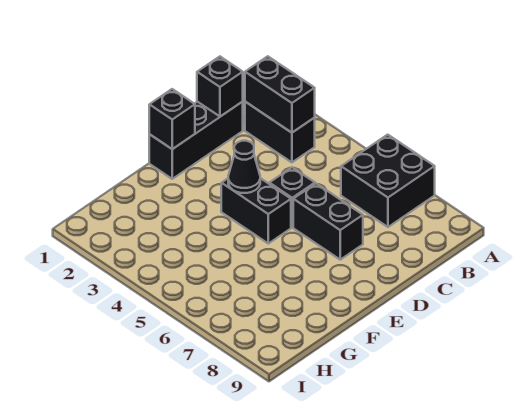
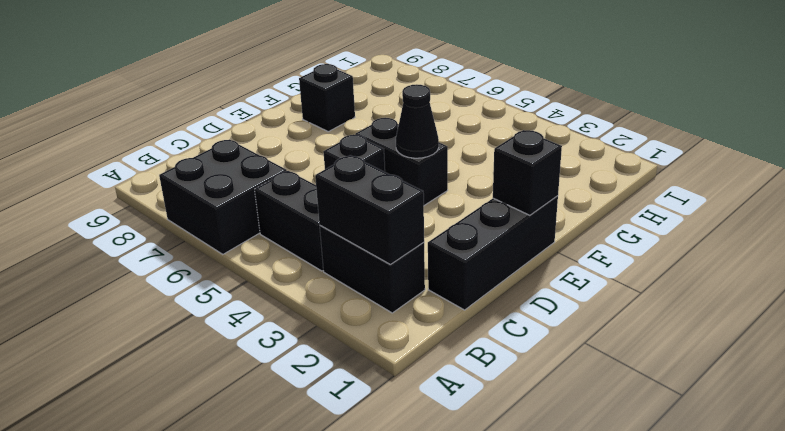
black brick C1 level 2 -> black brick F8 level 1
black brick D6:D7 level 1 -> black brick B4:B5 level 1

